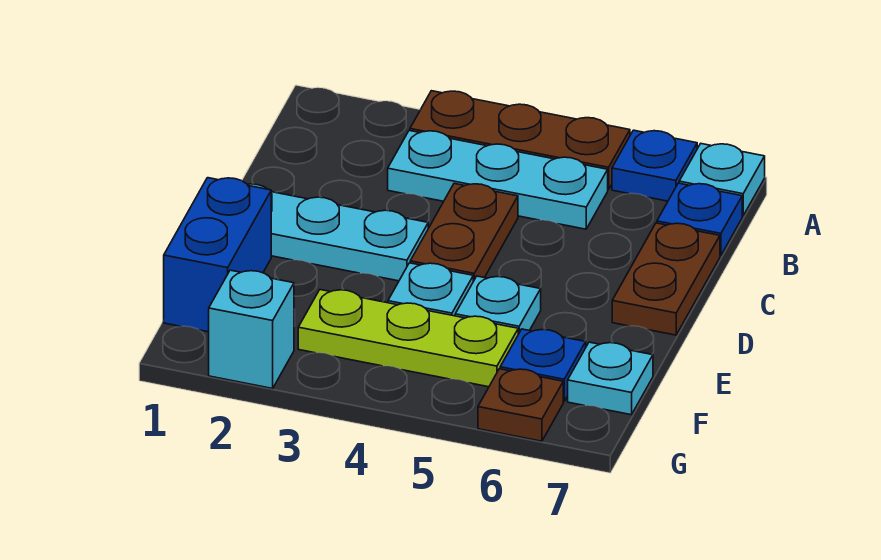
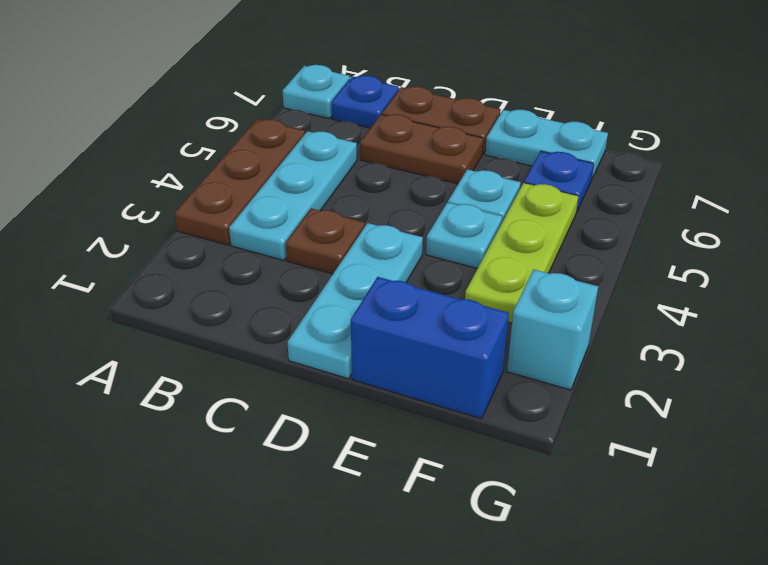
blue plate A6 level 1 -> none
brown plate C4:D4 level 1 -> brown plate C6:D6 level 1
cyan plate F7 level 1 -> cyan plate E7:F7 level 1
brown plate G6 level 1 -> brown plate C3 level 1

